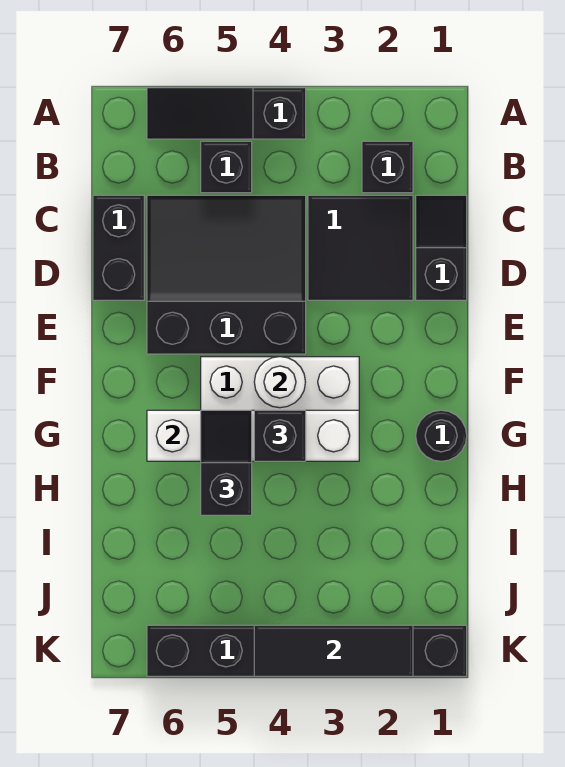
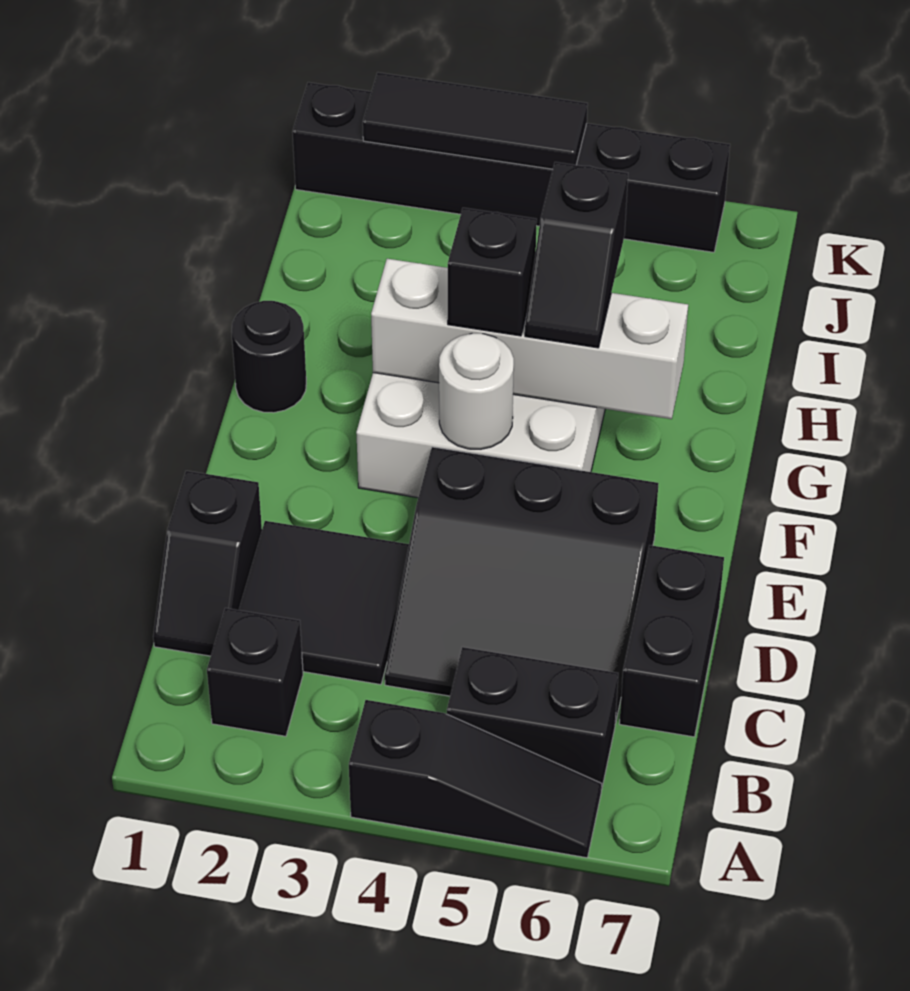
black brick B5 level 1 -> black brick B5:B6 level 1

